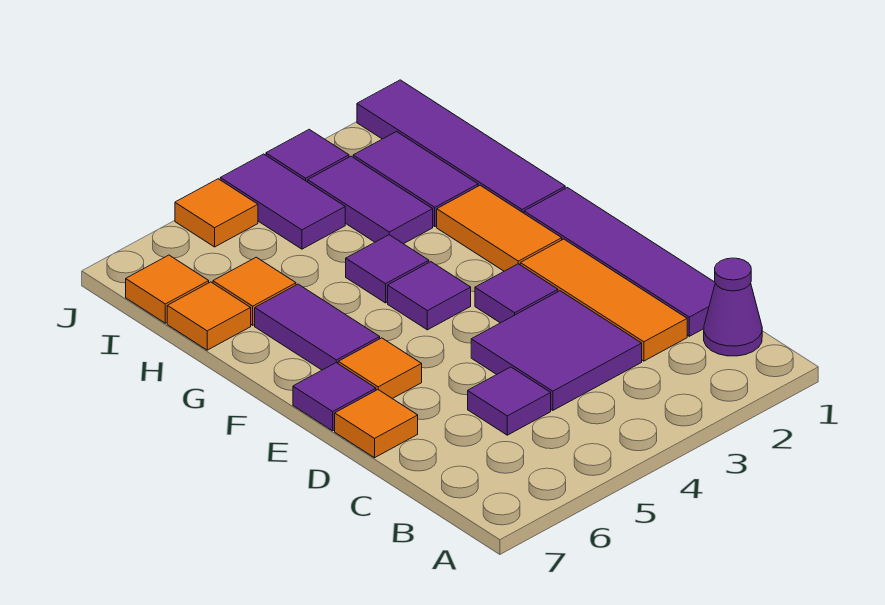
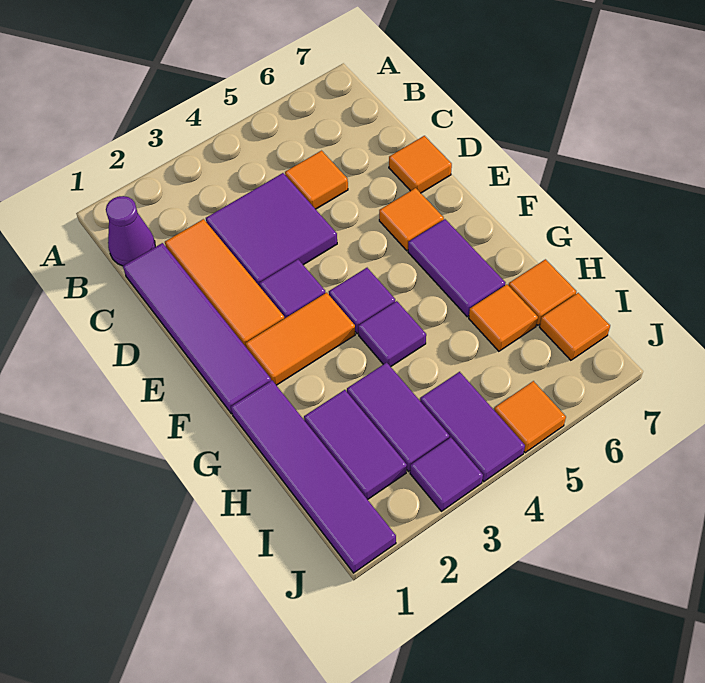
purple tile C5 level 1 -> orange tile C5 level 1
purple tile E7 level 1 -> none
orange tile F2:G2 level 1 -> orange tile F2:F3 level 1

